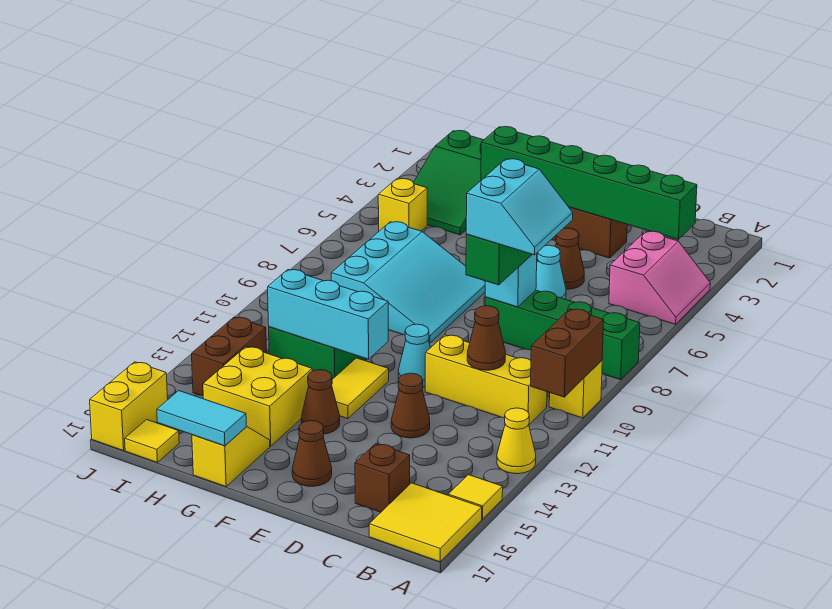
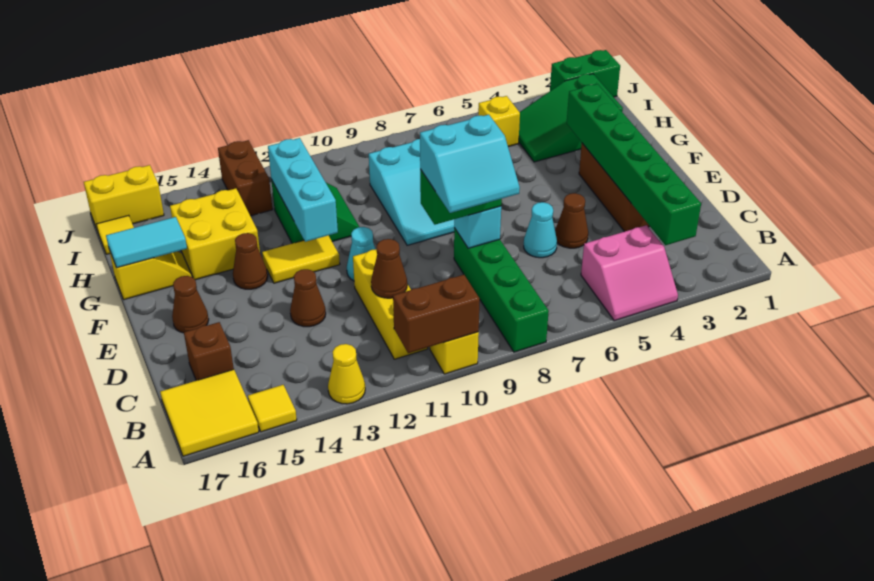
cyan tile G17:H17 level 2 -> cyan tile G16:G17 level 2
brown brick I13:I14 level 1 -> brown brick I13:J13 level 1
none -> green brick J1:J2 level 1

